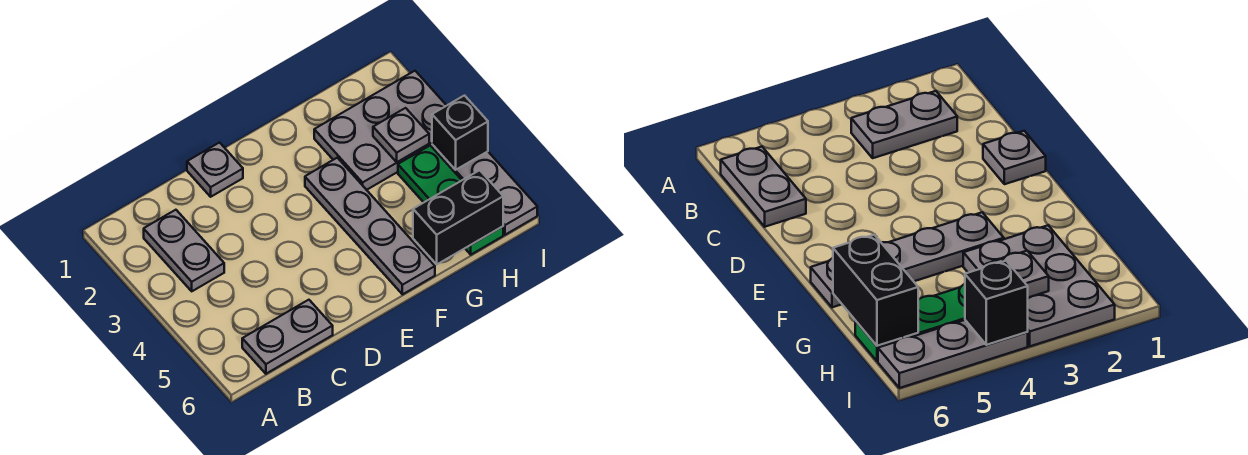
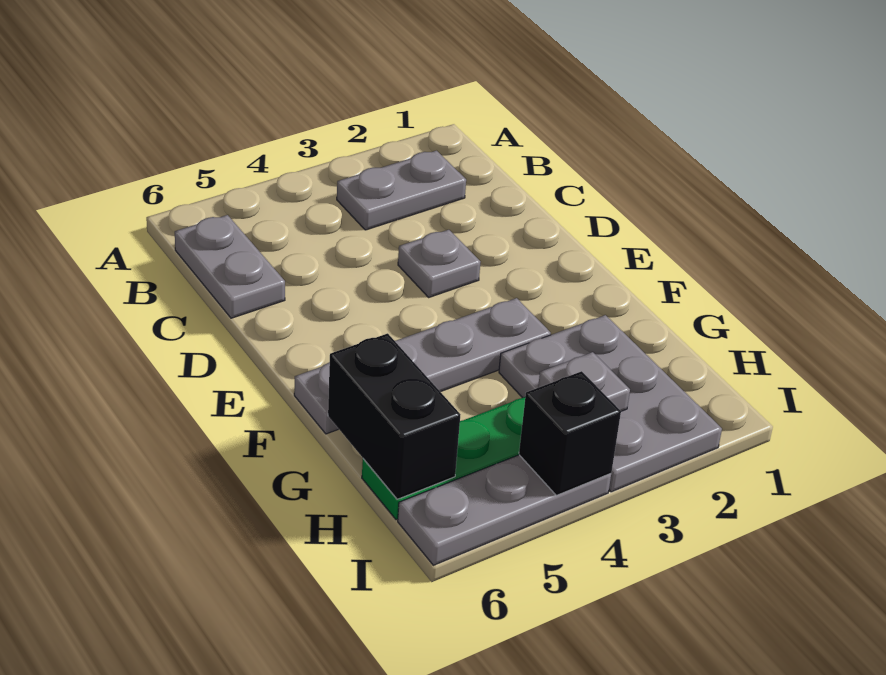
grey plate D1 level 1 -> grey plate D3 level 1

